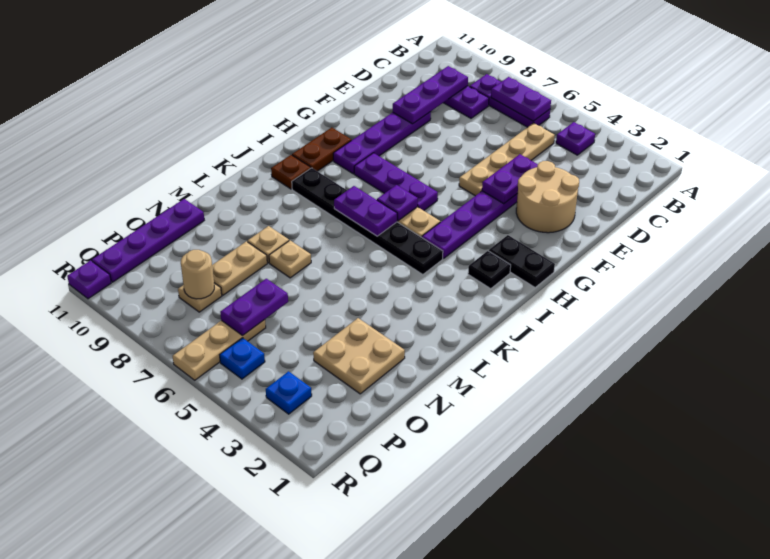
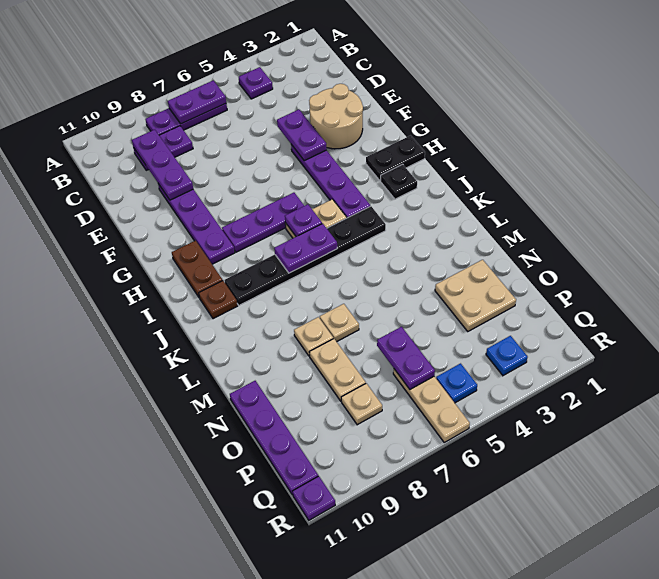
tan plate C5:F5 level 1 -> none
tan round brick P8 level 2 -> none

